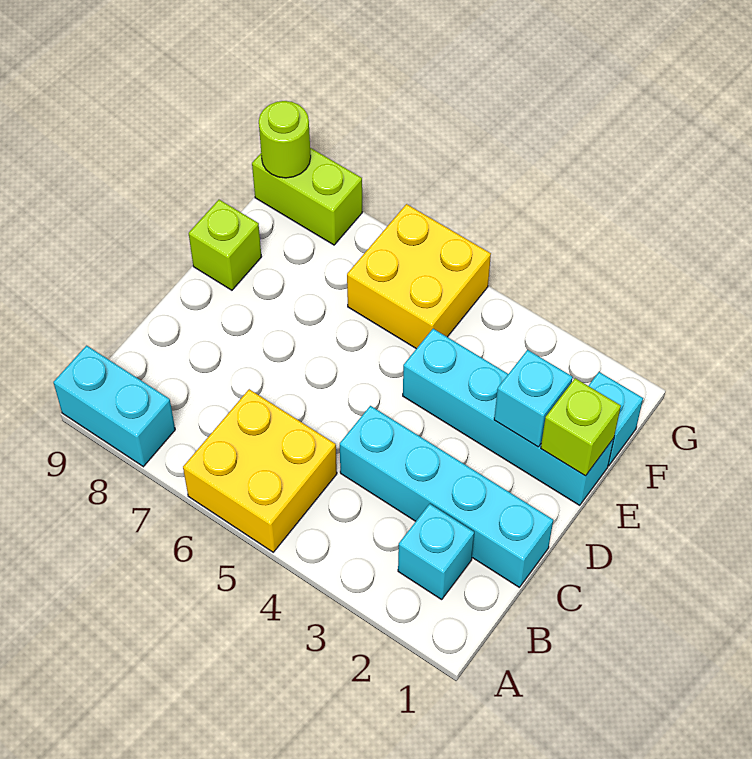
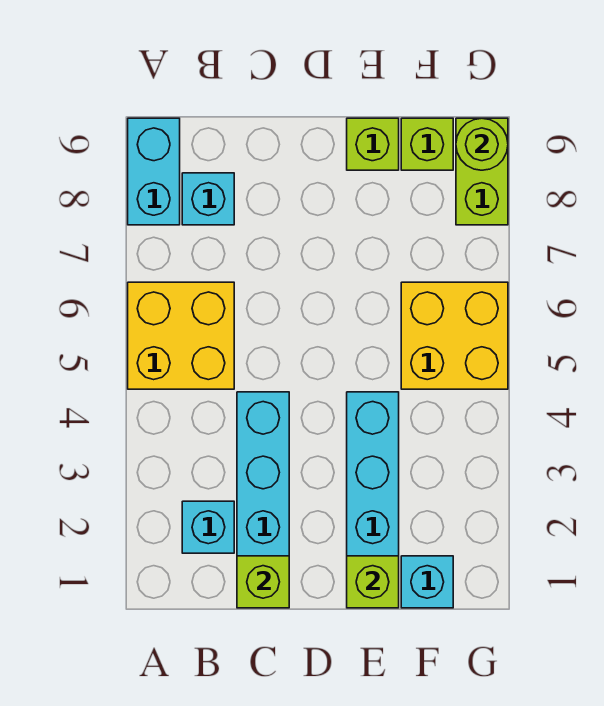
none -> lime brick C1 level 2
cyan brick E2 level 2 -> cyan brick B8 level 1
none -> lime brick F9 level 1

